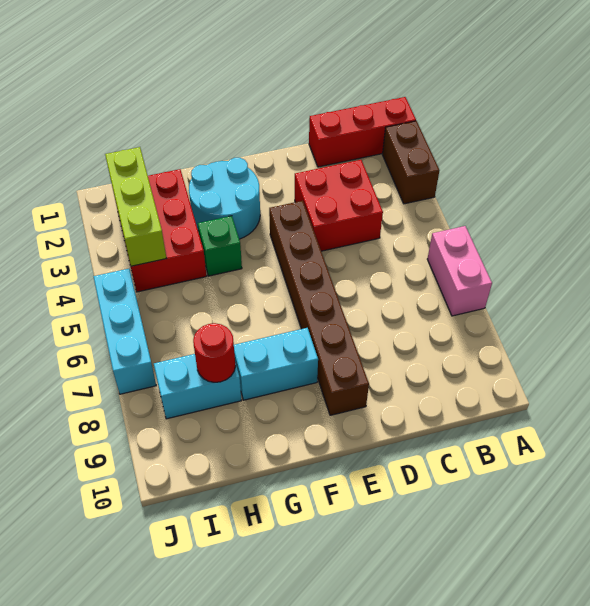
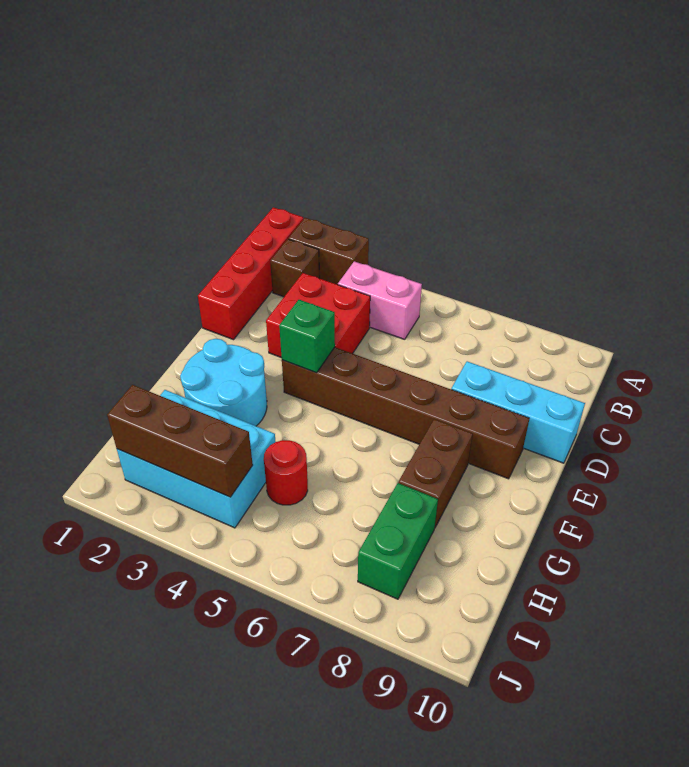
red brick A1:C1 level 1 -> red brick A1:D1 level 1
pink brick A6:A7 level 1 -> pink brick B4:B5 level 1
none -> brown brick B2 level 1
cyan brick F8:G8 level 1 -> brown brick F8:G8 level 1
green brick G4 level 1 -> green brick E4 level 2
red brick H2:I4 level 1 -> cyan brick H2:I4 level 1
cyan brick H8:I8 level 1 -> green brick H8:I8 level 1
red round brick H8 level 2 -> red round brick H5 level 1
lime brick I2:I4 level 2 -> brown brick I2:I4 level 2
cyan brick J5:J7 level 1 -> cyan brick D8:D10 level 1

